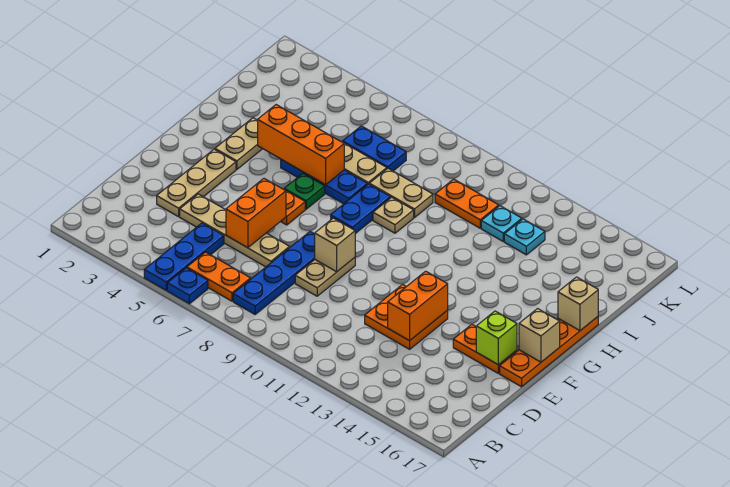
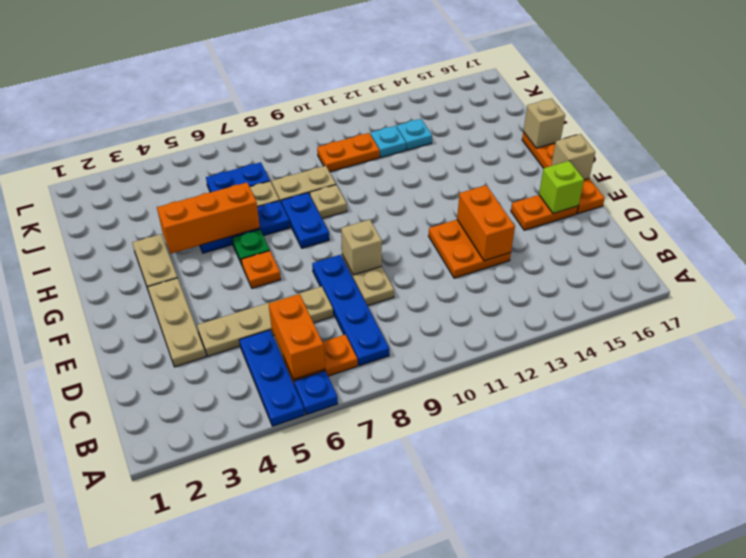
orange brick D6:E6 level 2 -> orange brick B6:C6 level 2

